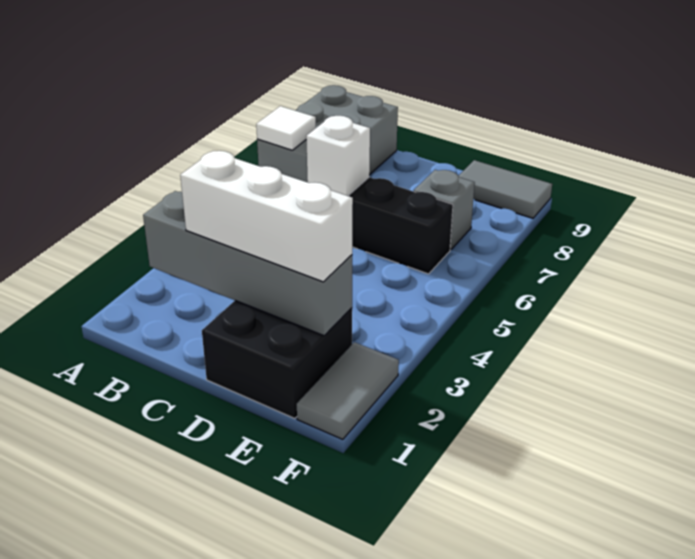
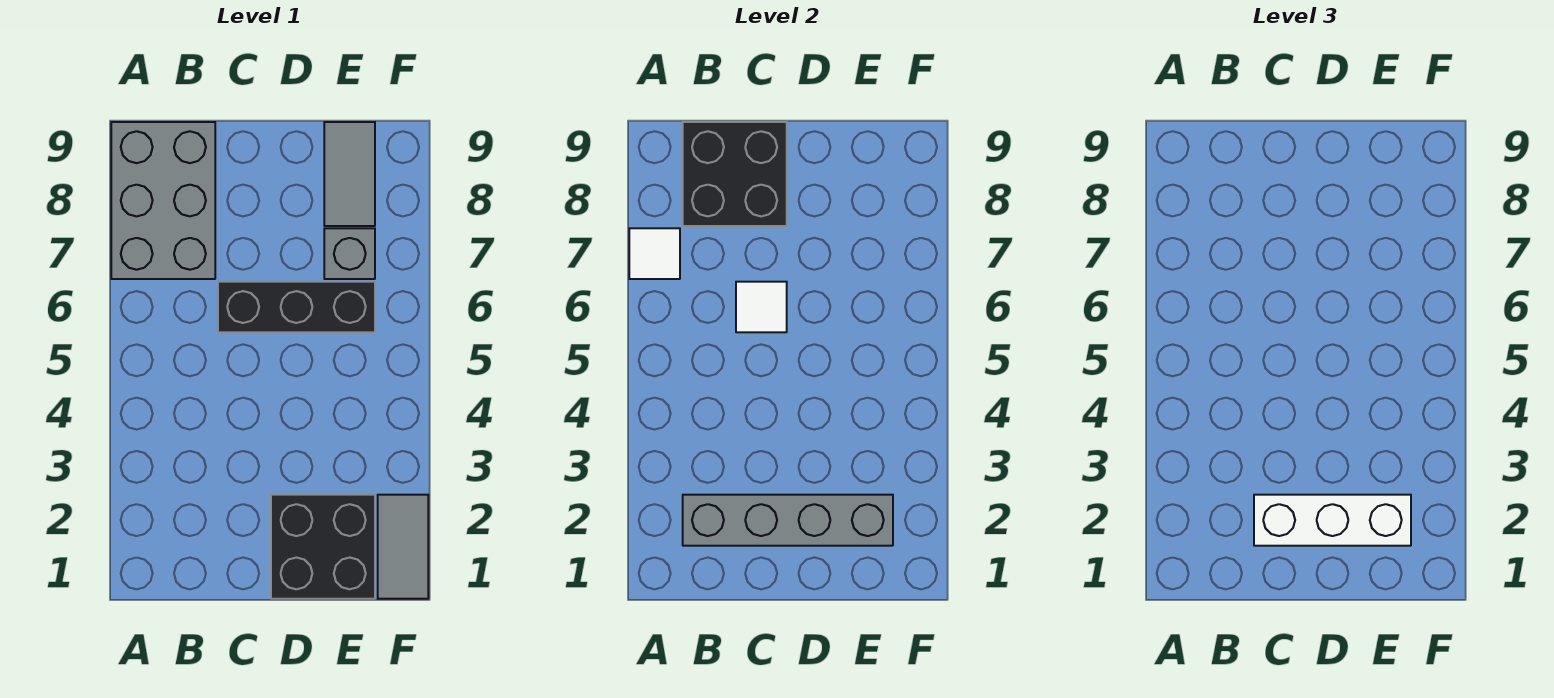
none -> black brick B8:C9 level 2
white brick C6 level 2 -> white tile C6 level 2
grey tile E9:F9 level 1 -> grey tile E8:E9 level 1

